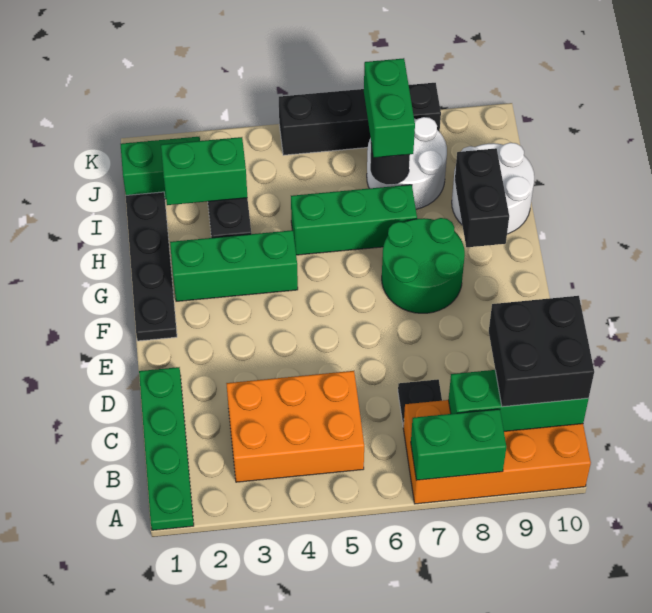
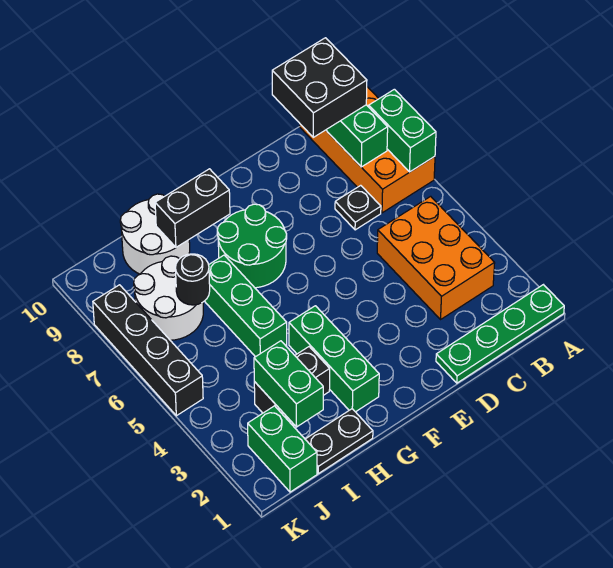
black plate F1:I1 level 1 -> black plate H1:I1 level 1
green brick I7:J7 level 3 -> none

